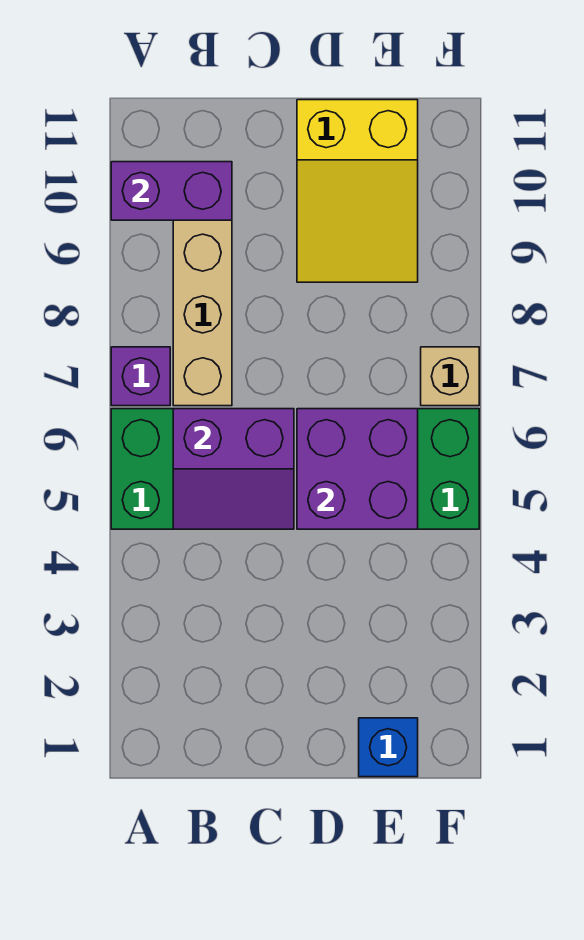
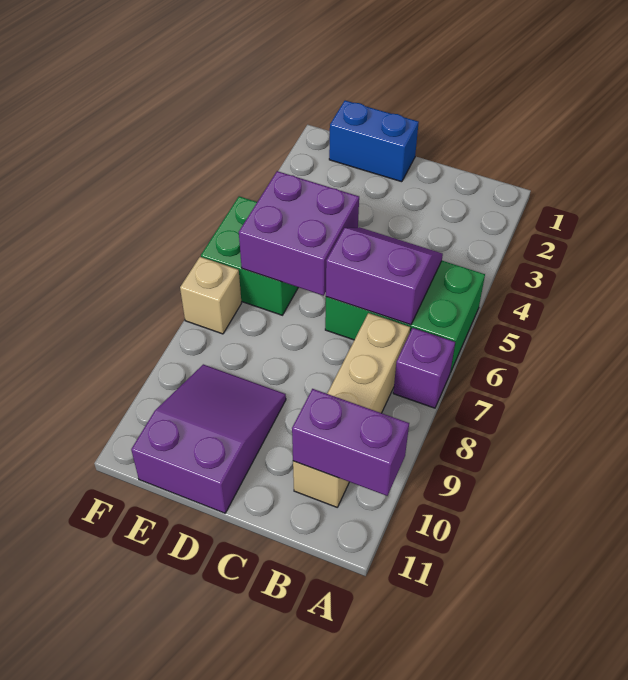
yellow slope D9:E11 level 1 top 11 -> purple slope D9:E11 level 1 top 11
blue brick E1 level 1 -> blue brick D1:E1 level 1

